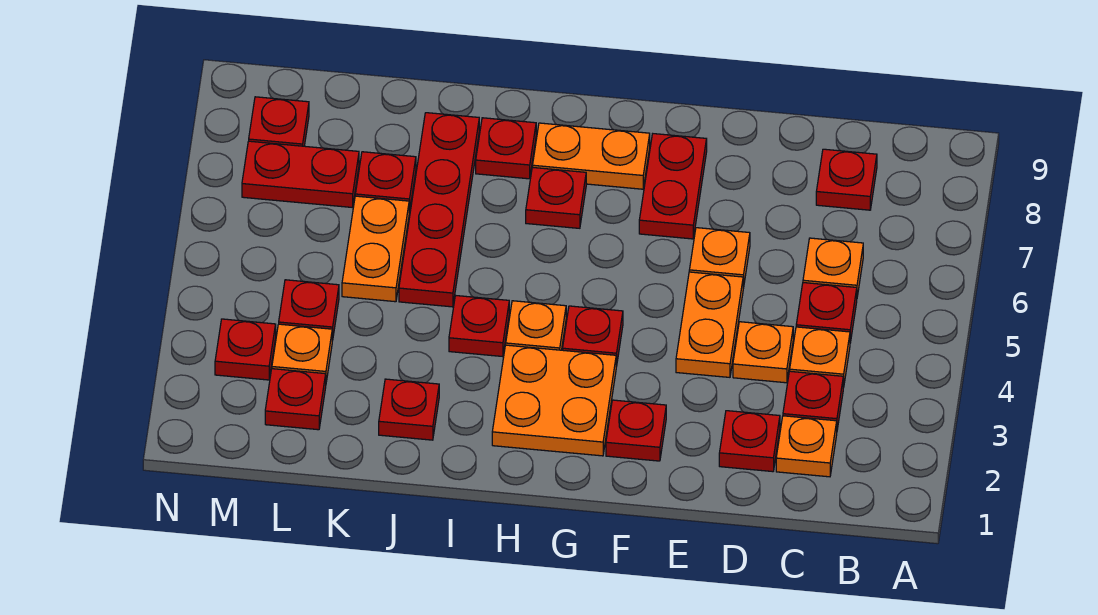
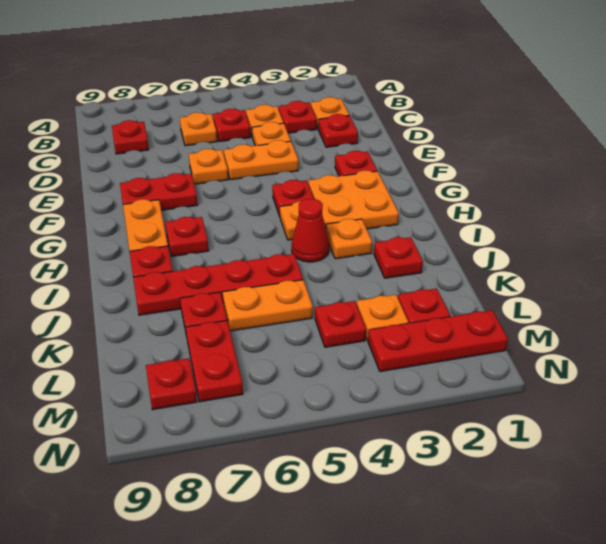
none -> orange plate I3 level 1
red plate I4 level 1 -> red cone I4 level 1
red plate M3 level 1 -> red plate M1:M3 level 1

